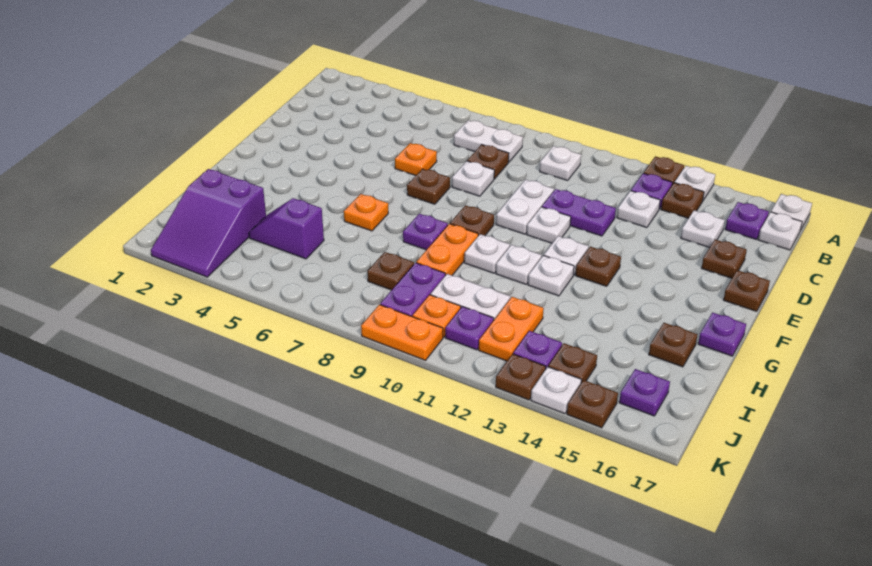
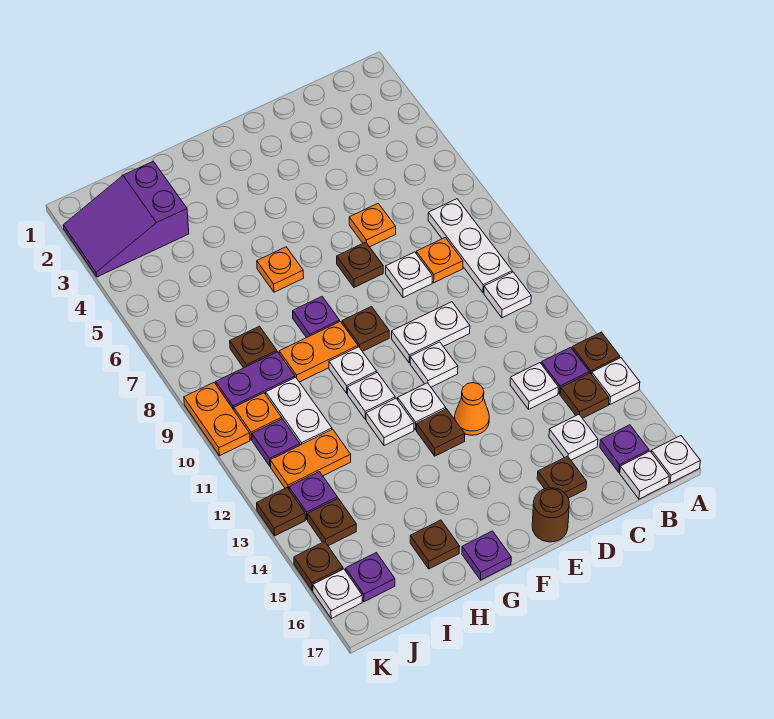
white plate B7:B8 level 1 -> white plate B7:B9 level 1
brown plate C8 level 1 -> orange plate C8 level 1
purple plate D11:D12 level 1 -> none
none -> orange cone E13 level 1
brown plate E17 level 1 -> brown round brick E17 level 1
purple slope I4:I5 level 1 top 5 -> none
white plate K14 level 1 -> white plate K16 level 1

